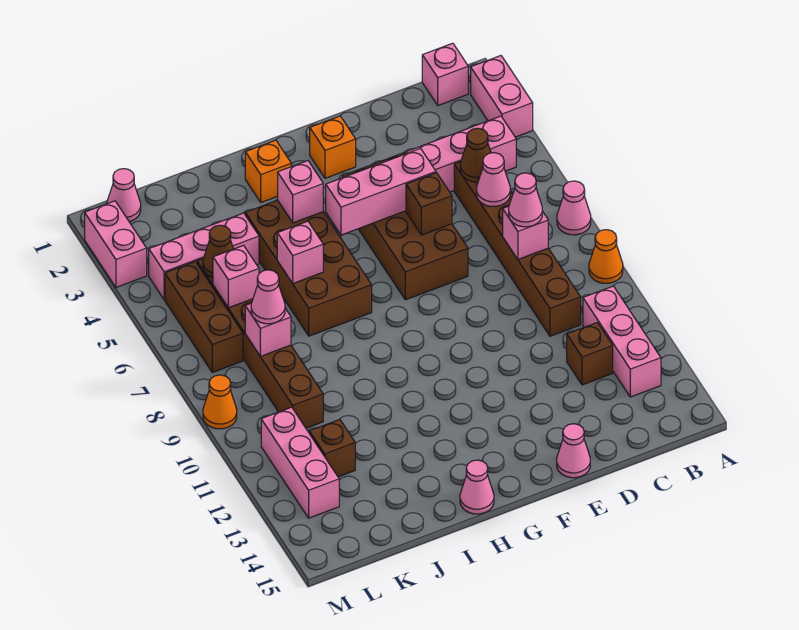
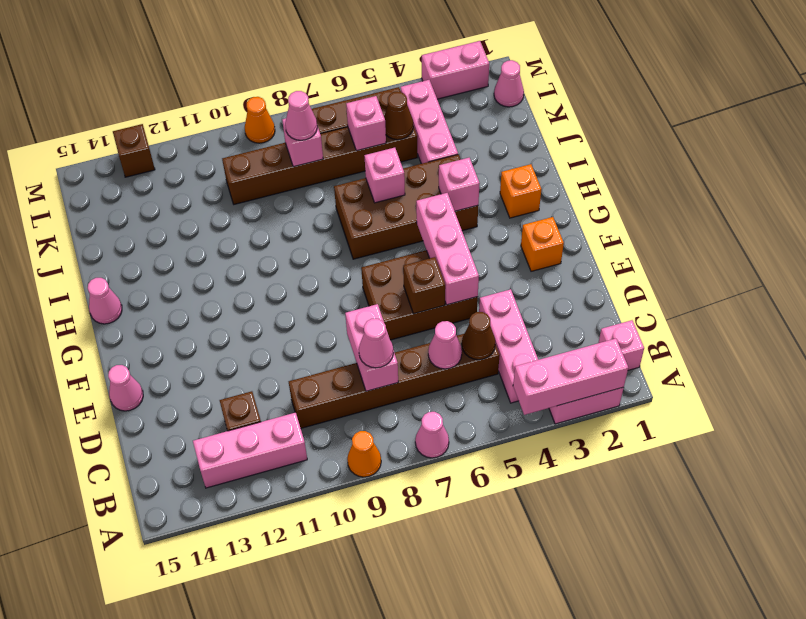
pink brick C8 level 2 -> pink brick C8:D8 level 2
brown brick E4:F7 level 1 -> brown brick E5:F7 level 1
brown brick K12 level 1 -> brown brick M13 level 1
pink brick L11:L13 level 1 -> pink brick A2:A4 level 2

